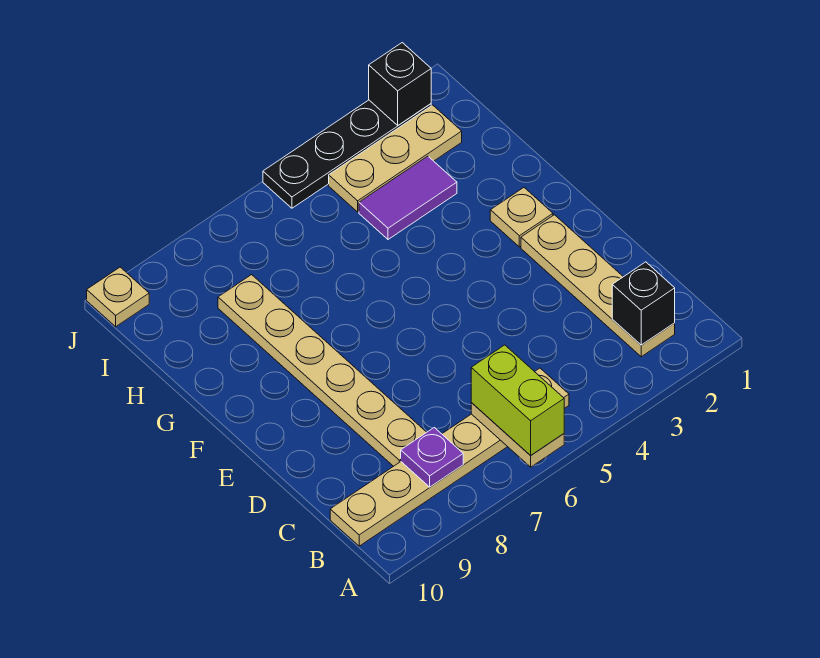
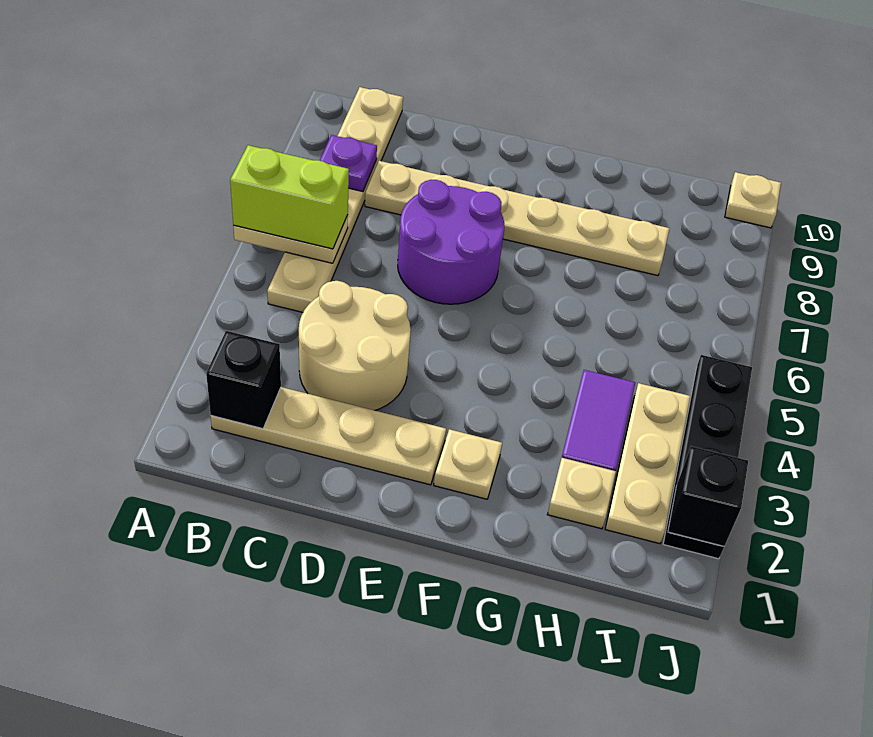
none -> tan round brick C3:D4 level 1
none -> purple round brick D6:E7 level 1
none -> tan plate H2 level 1

